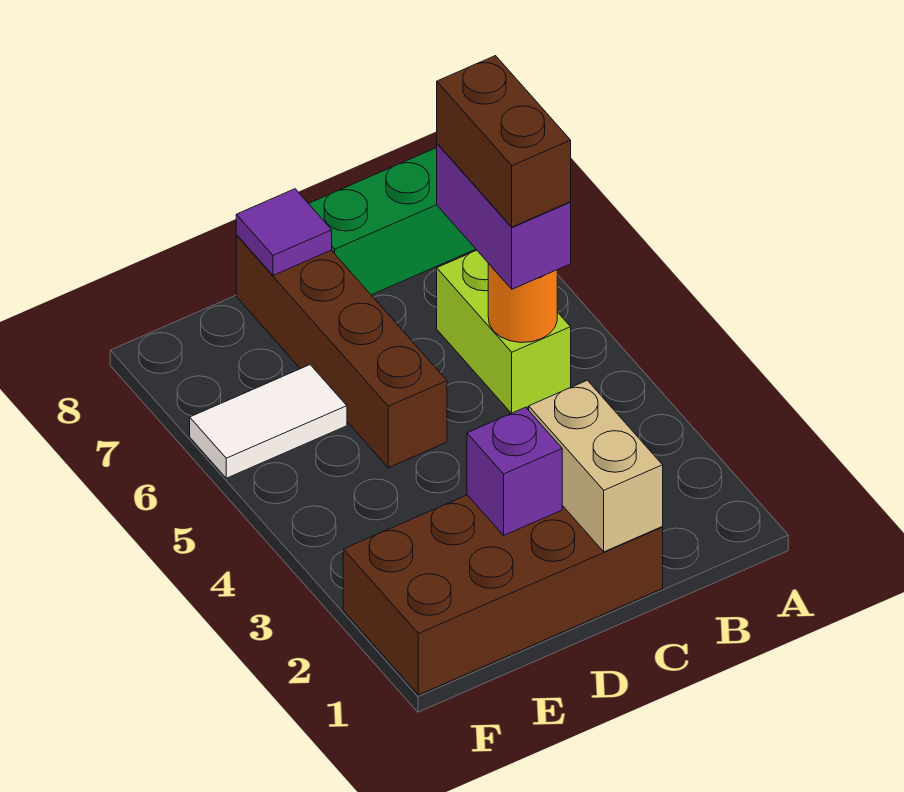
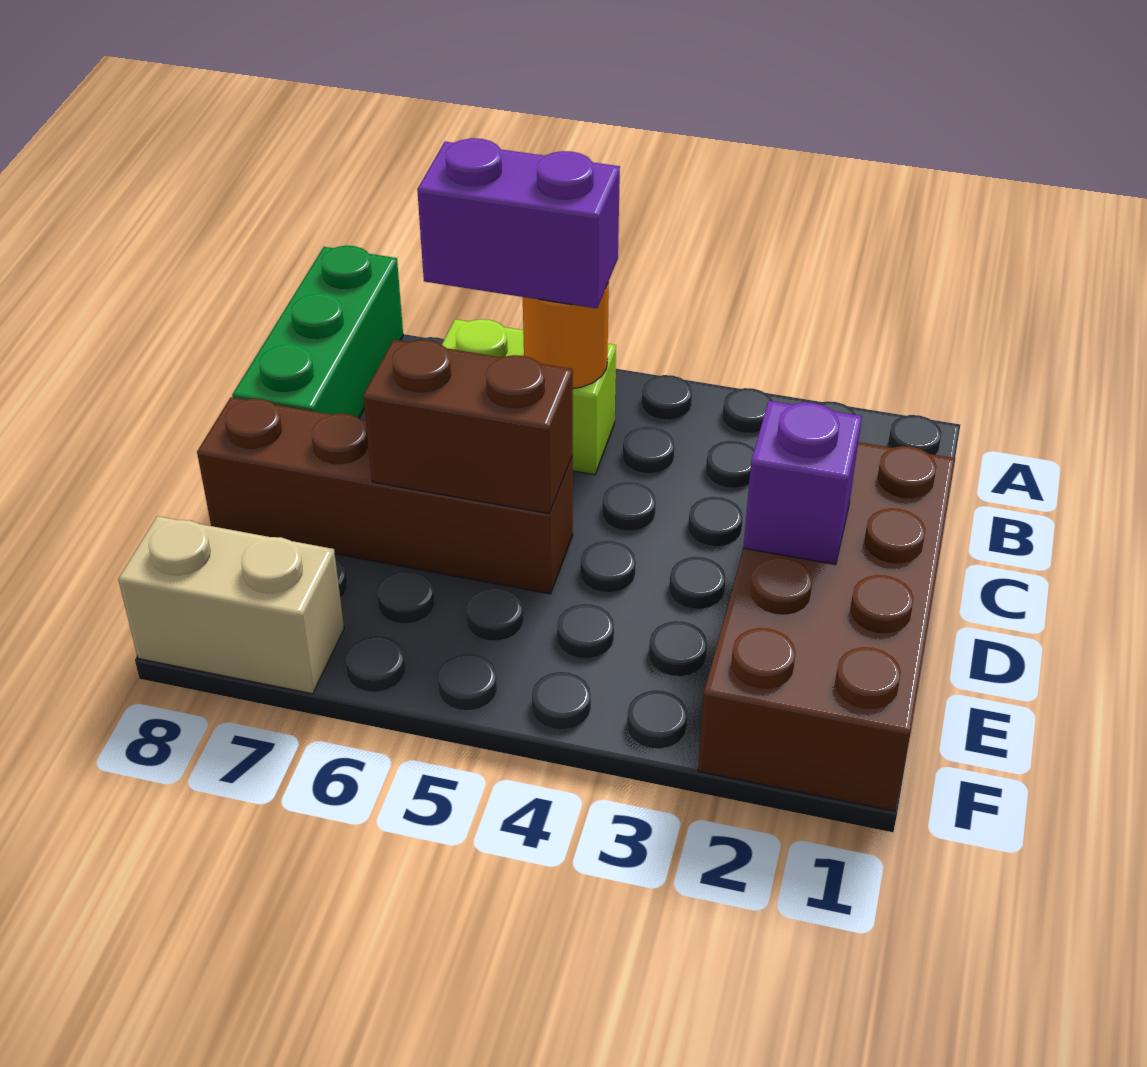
brown brick B5:B6 level 4 -> brown brick D5:D6 level 2
tan brick C1:C2 level 2 -> tan brick F7:F8 level 1
purple tile D8 level 2 -> none
white tile E6:F6 level 1 -> none

